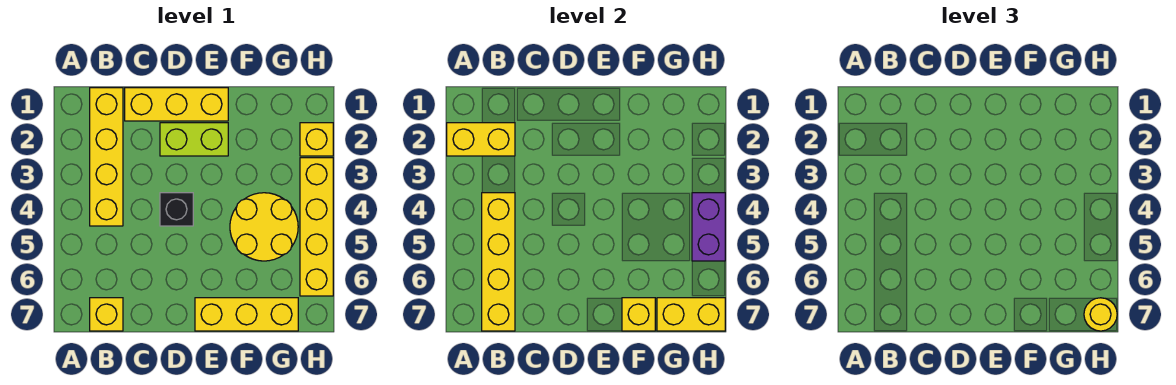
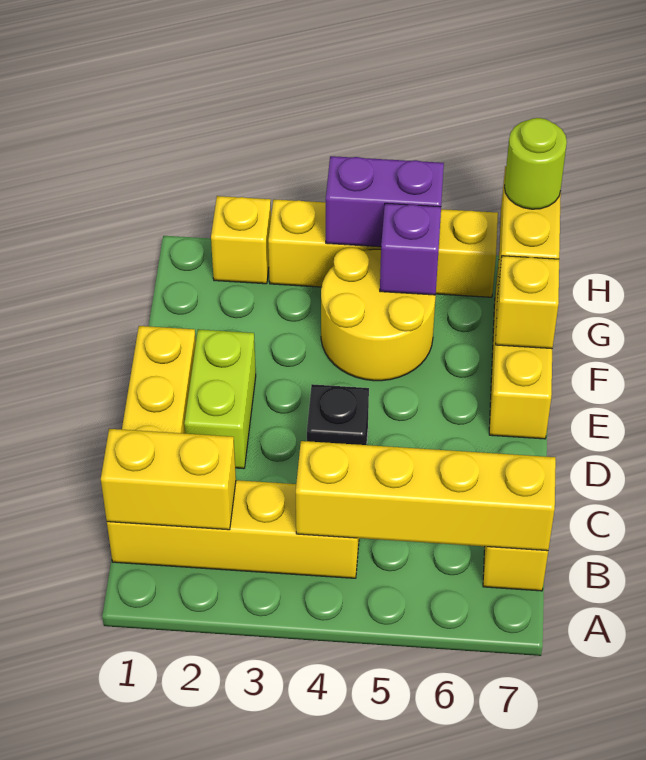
yellow brick A2:B2 level 2 -> yellow brick B1:B2 level 2
none -> purple brick G5 level 2
yellow round brick H7 level 3 -> lime round brick H7 level 3

